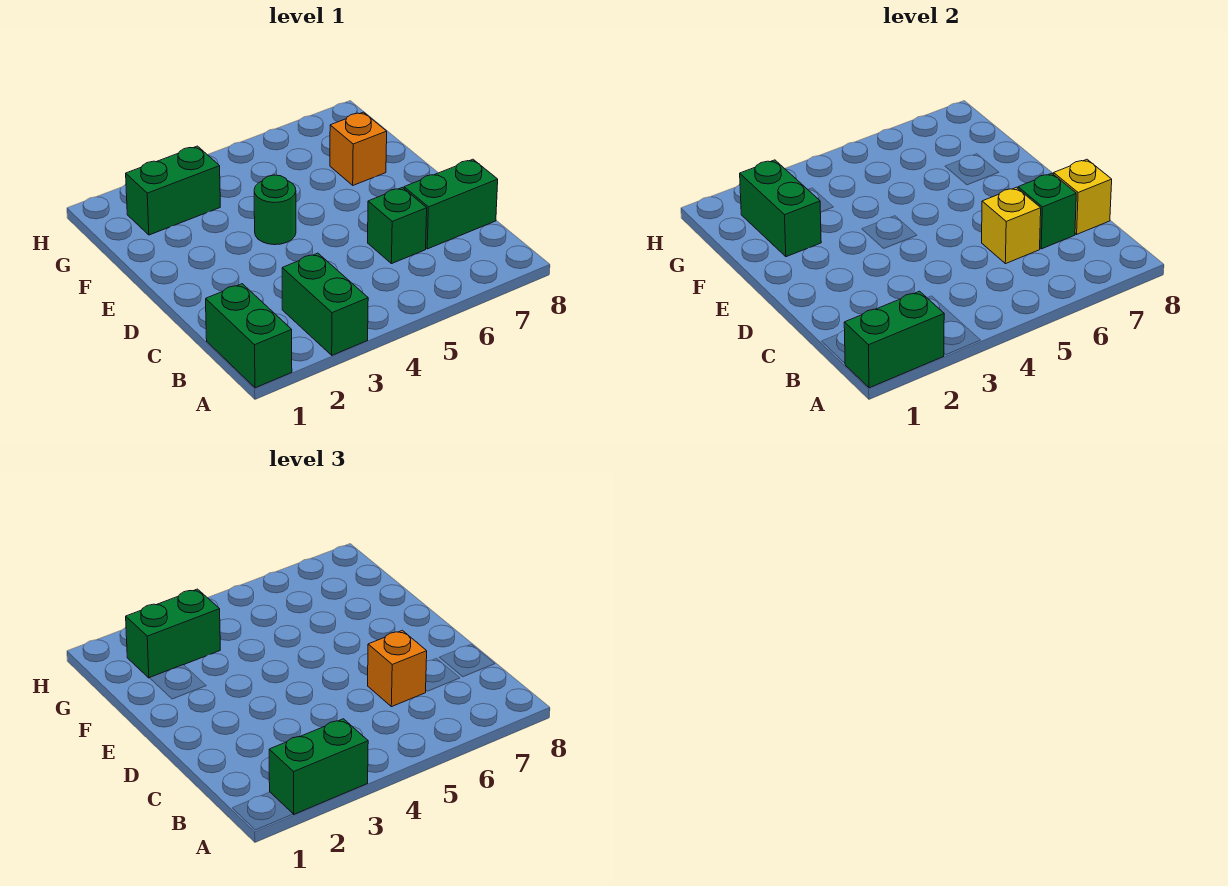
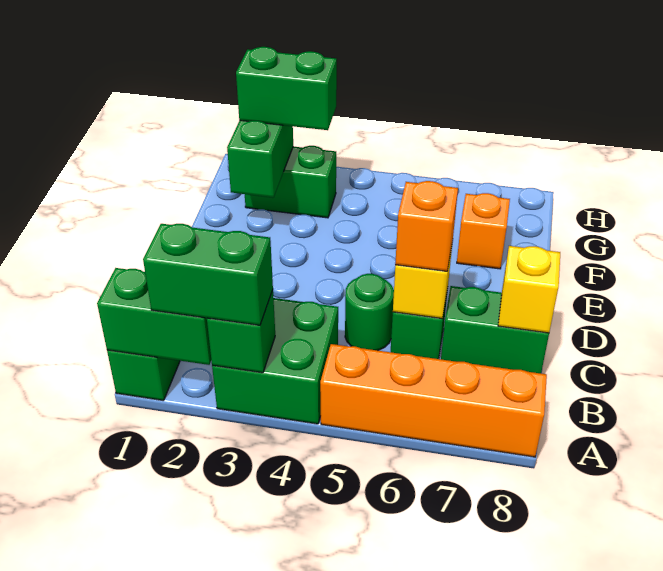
green brick A3:B3 level 1 -> green brick A3:B4 level 1
none -> orange brick A5:A8 level 1
green brick C7 level 2 -> green brick A3 level 2
green round brick E4 level 1 -> green round brick C5 level 1

